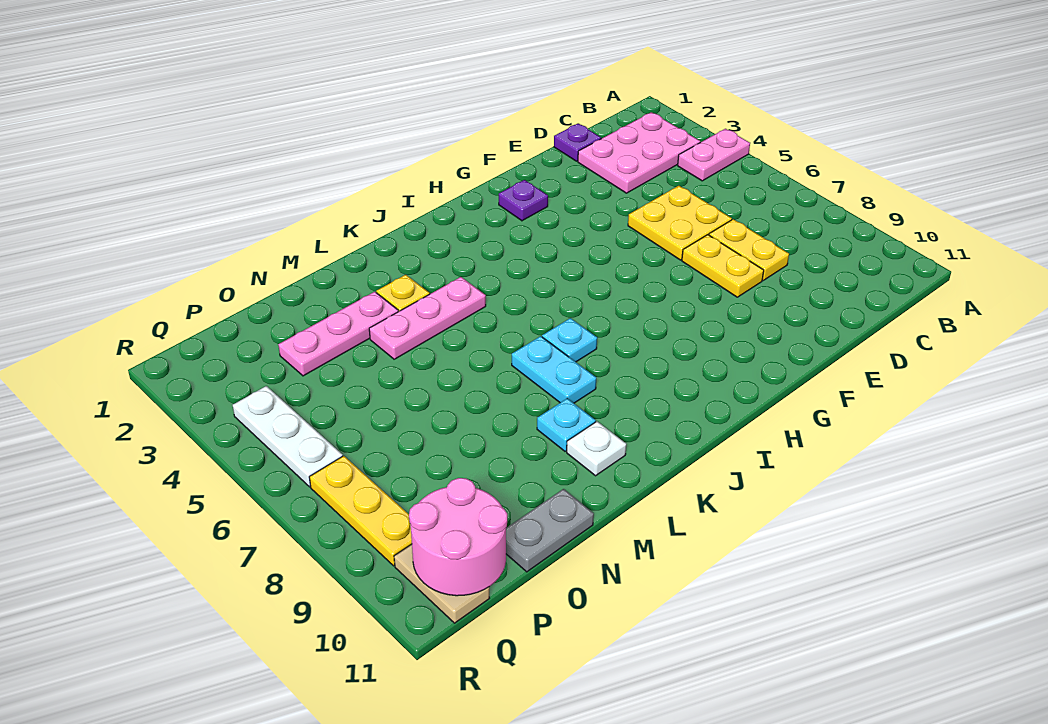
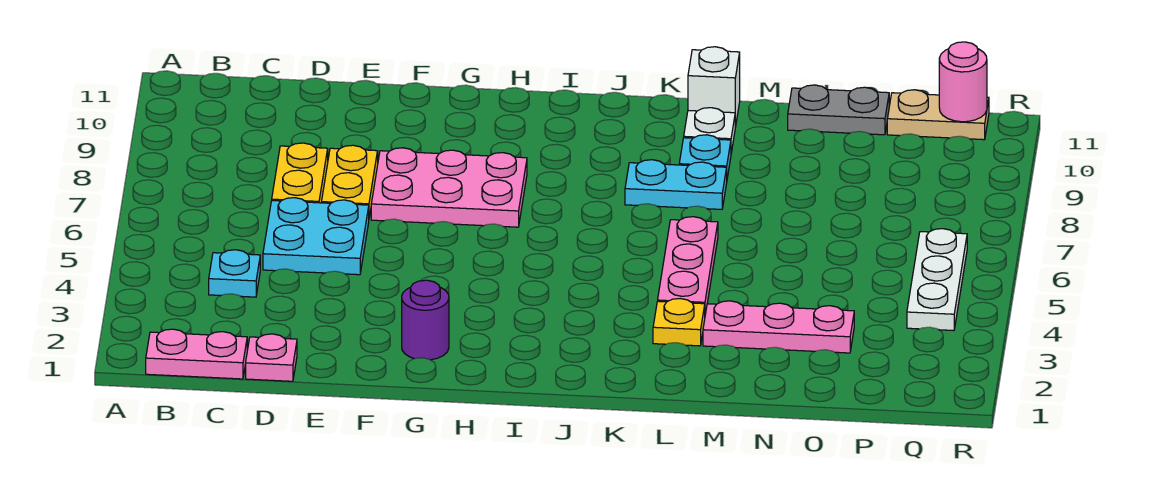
pink plate A4:B4 level 1 -> pink plate B1:C1 level 1
pink plate B2:D3 level 1 -> pink plate F7:H8 level 1
purple plate D1 level 1 -> pink plate D1 level 1
yellow plate D5:E6 level 1 -> cyan plate D5:E6 level 1
purple plate G2 level 1 -> purple round brick G2 level 1
cyan plate J7 level 1 -> cyan plate C4 level 1
pink plate K4:M4 level 1 -> pink plate L4:L6 level 1
cyan plate K7:K8 level 1 -> cyan plate K8:L8 level 1
none -> white brick L11 level 1
pink round brick P10:Q11 level 2 -> pink round brick Q11 level 2
yellow plate Q7:Q9 level 1 -> none
tan plate Q10:Q11 level 1 -> tan plate P11:Q11 level 1

